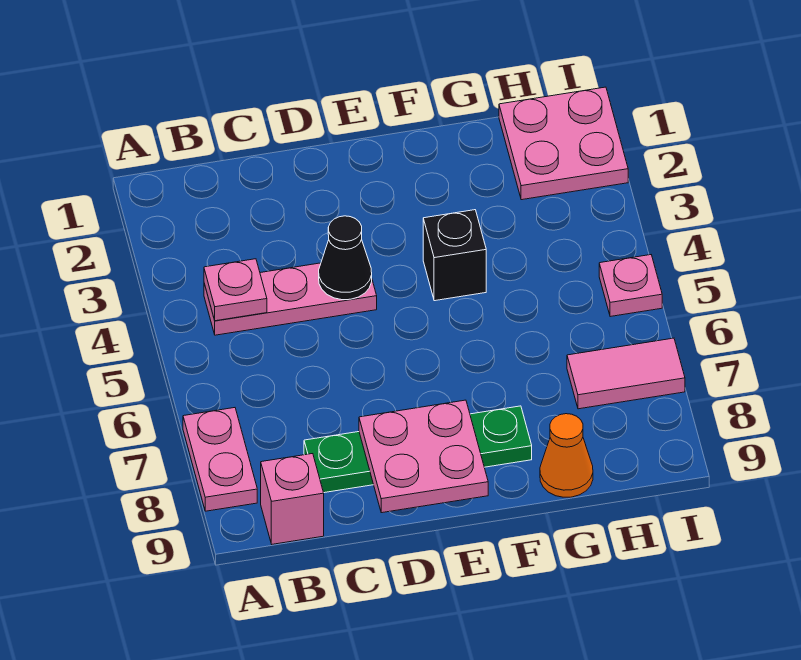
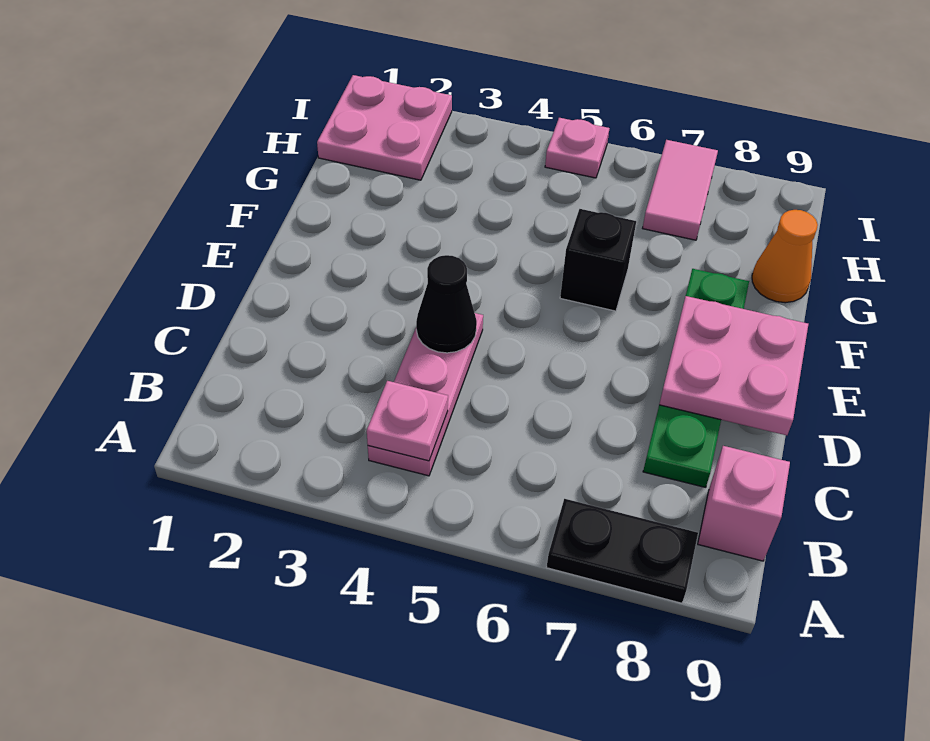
pink plate A7:A8 level 1 -> black plate A7:A8 level 1
black brick F4 level 1 -> black brick F6 level 1

